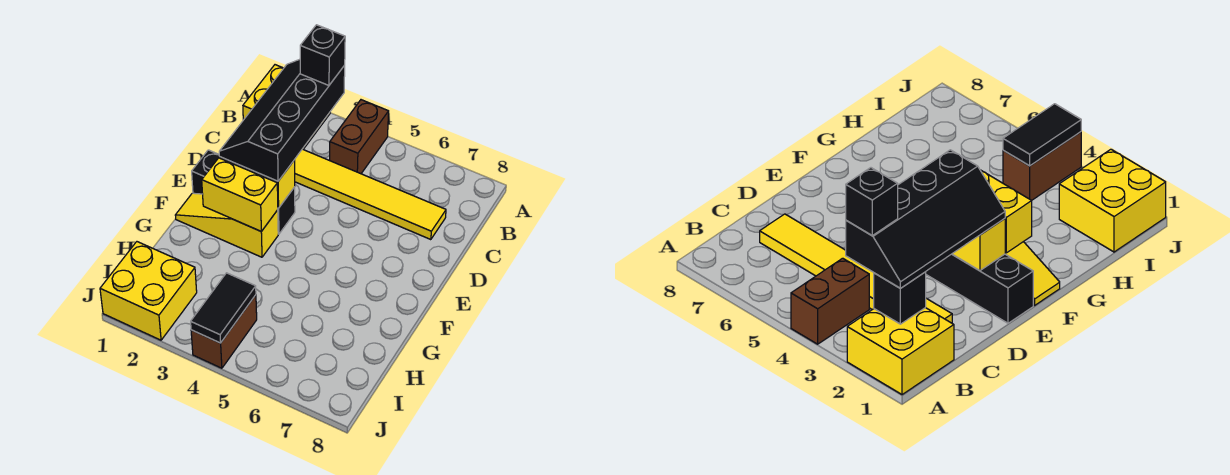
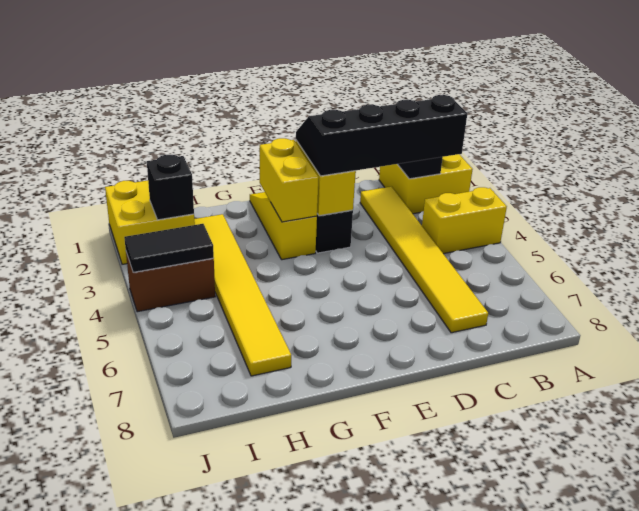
brown brick A4:B4 level 1 -> yellow brick A4:B4 level 1
black brick B3 level 4 -> black brick I2 level 2
none -> yellow tile H2:H7 level 1

